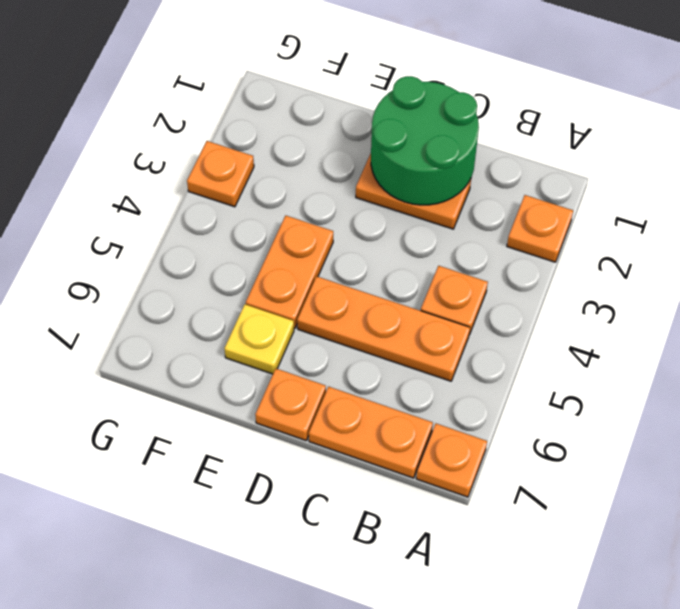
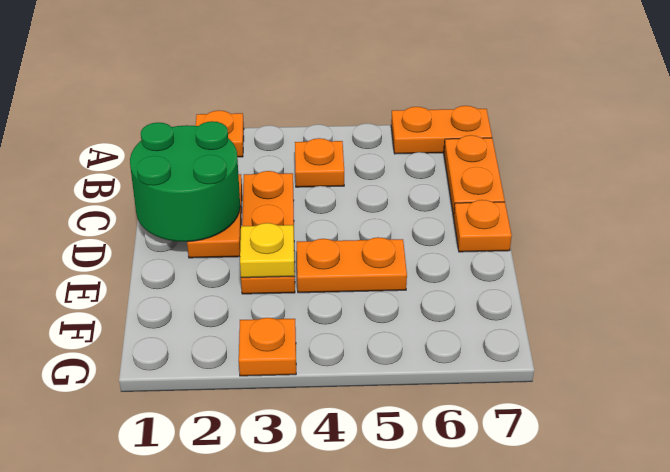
orange plate A7 level 1 -> orange plate A6:A7 level 1
orange plate B5:D5 level 1 -> orange plate C3:E3 level 1
yellow plate E6 level 1 -> yellow plate E3 level 2

